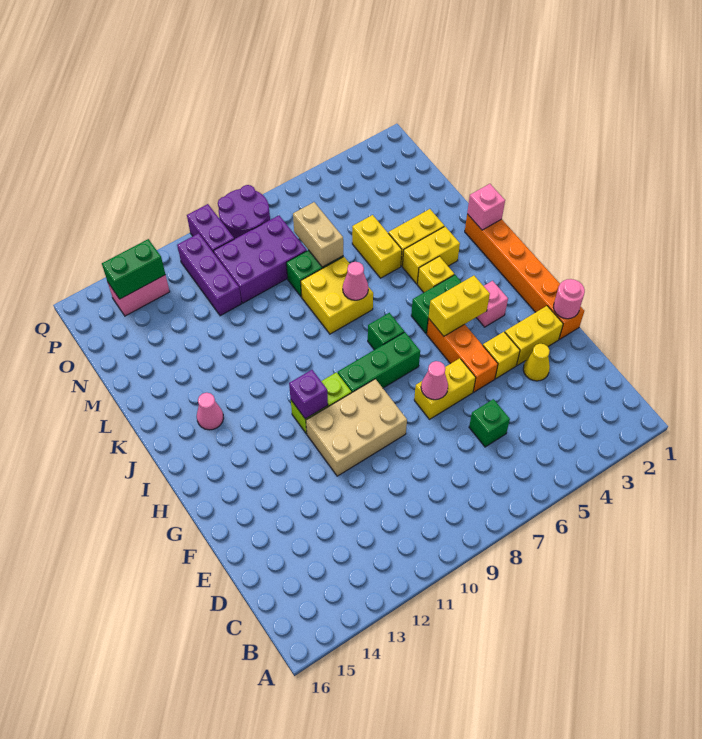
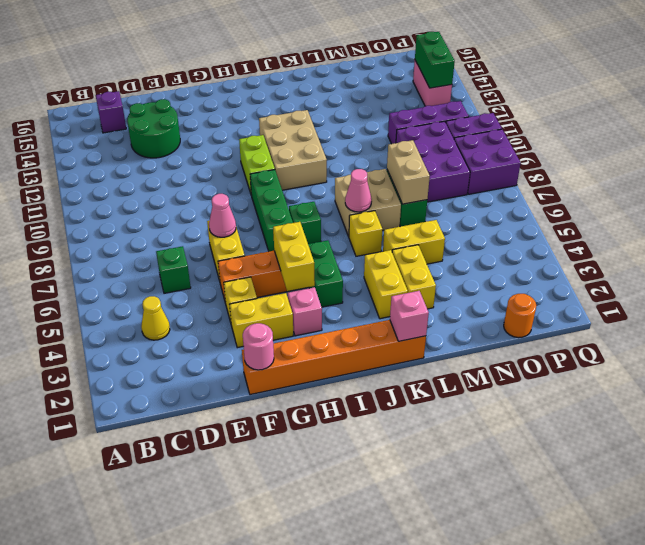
none -> green round brick D13:E14 level 1
yellow cone E3 level 1 -> yellow cone C4 level 1
yellow brick F2:F3 level 1 -> yellow brick F3:G3 level 1
tan brick F9:G11 level 1 -> tan brick I10:J12 level 1
purple brick H11 level 2 -> purple brick C15 level 1
yellow brick J4 level 1 -> yellow brick K6 level 1
pink cone J14 level 1 -> none
yellow brick K7:L8 level 1 -> tan brick K7:L8 level 1
tan brick M7:N7 level 2 -> tan brick M7:M8 level 2
none -> orange round brick O1 level 1
purple round brick P8:Q9 level 1 -> purple brick P8:Q9 level 1

